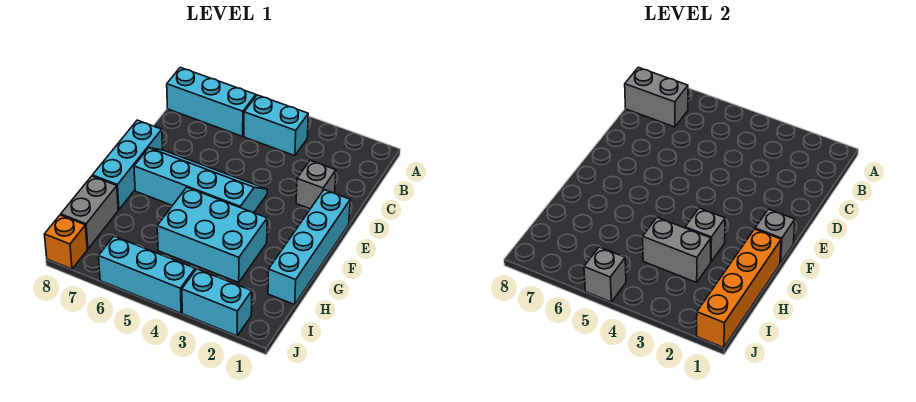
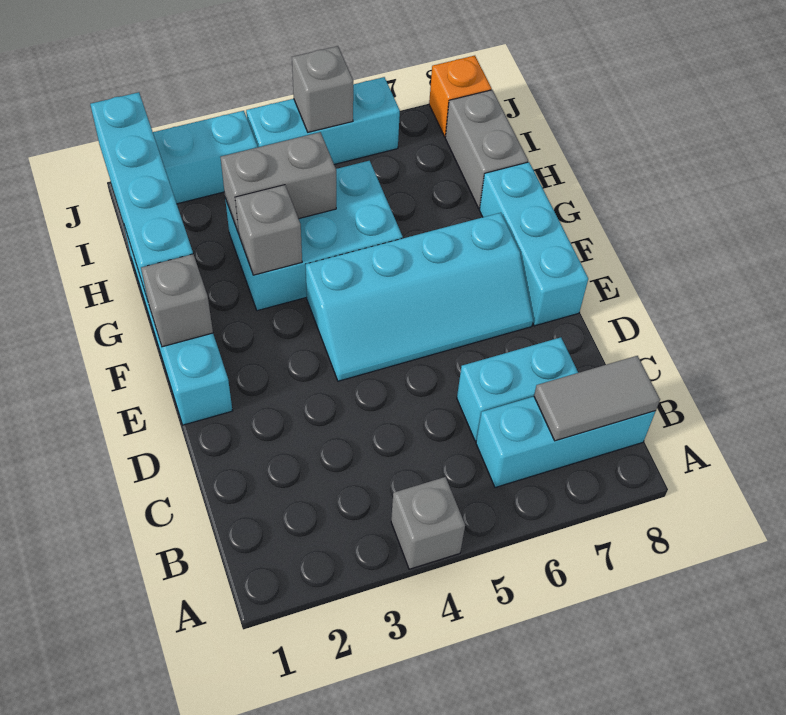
cyan brick B4:B5 level 1 -> cyan brick C6:C7 level 1
grey brick B7:B8 level 2 -> grey tile B7:B8 level 2
grey brick D2 level 1 -> grey brick A4 level 1
orange brick G1:J1 level 2 -> cyan brick G1:J1 level 2

